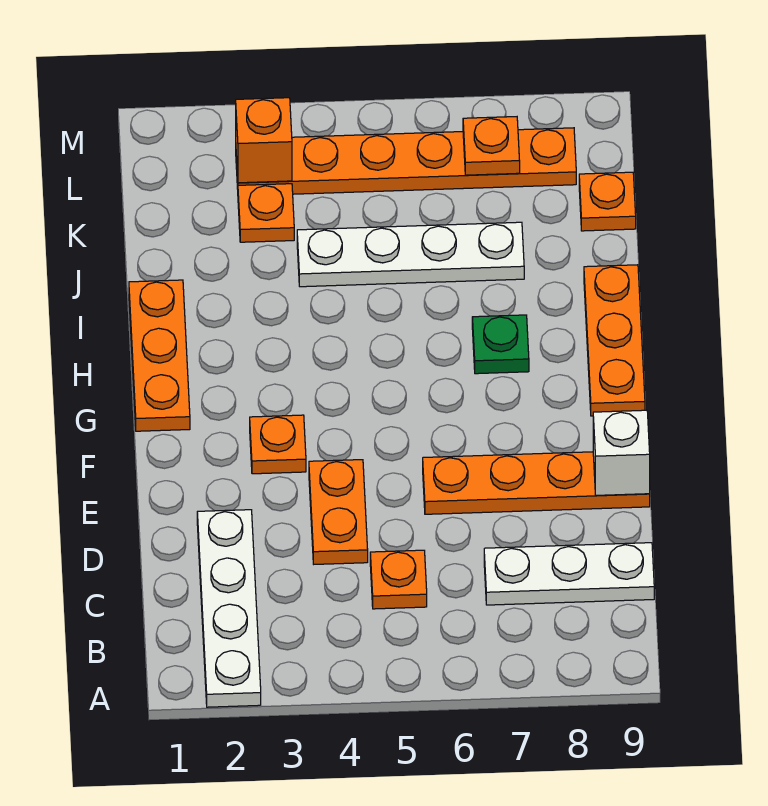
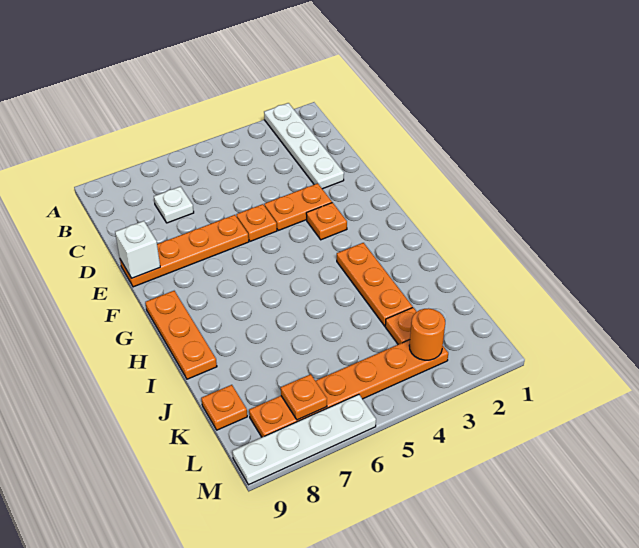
orange plate C5 level 1 -> orange plate E5 level 1
white plate C7:C9 level 1 -> white plate C7 level 1
orange plate D4:E4 level 1 -> orange plate E3:E4 level 1
orange plate G1:I1 level 1 -> orange plate H3:J3 level 1
green plate H7 level 1 -> none
white plate J4:J7 level 1 -> white plate M6:M9 level 1
orange brick L3 level 2 -> orange round brick L3 level 2

